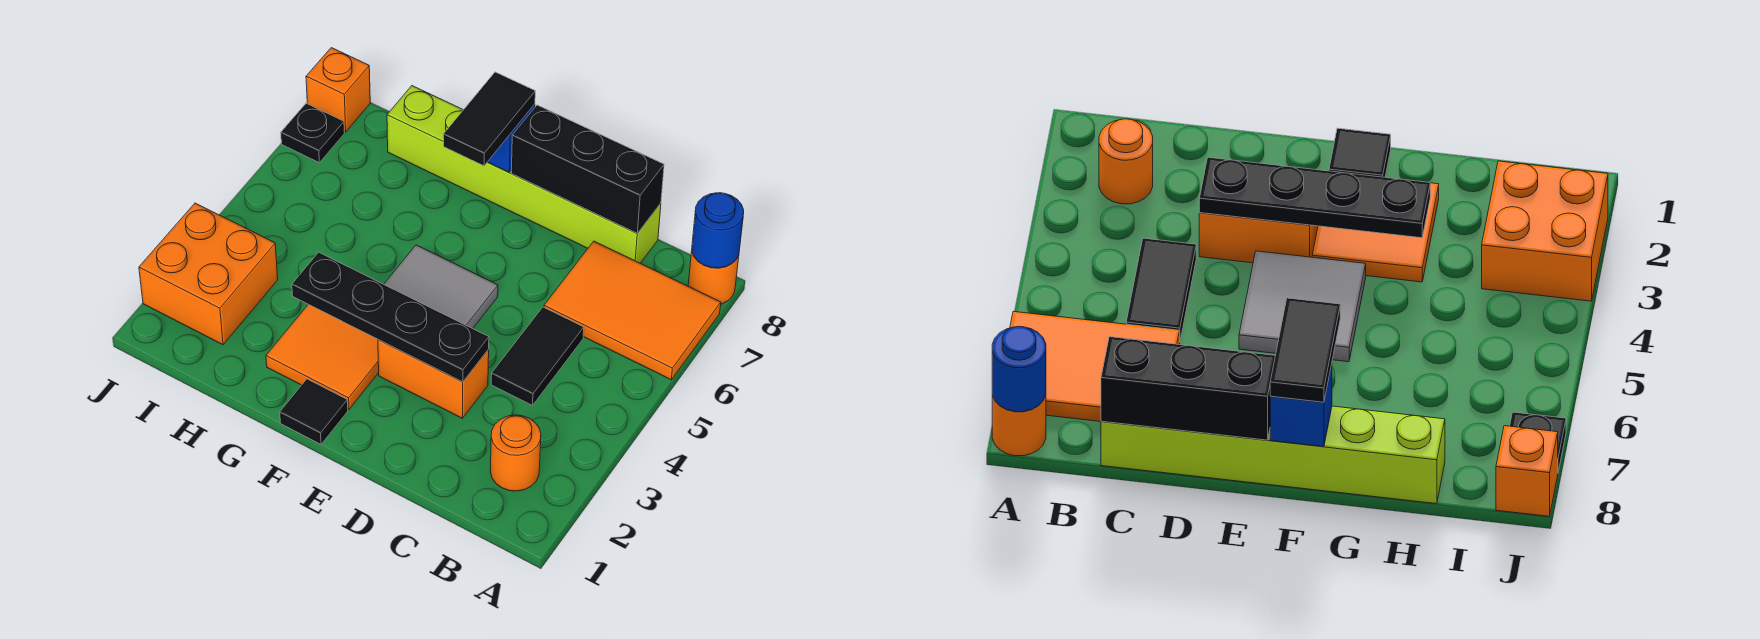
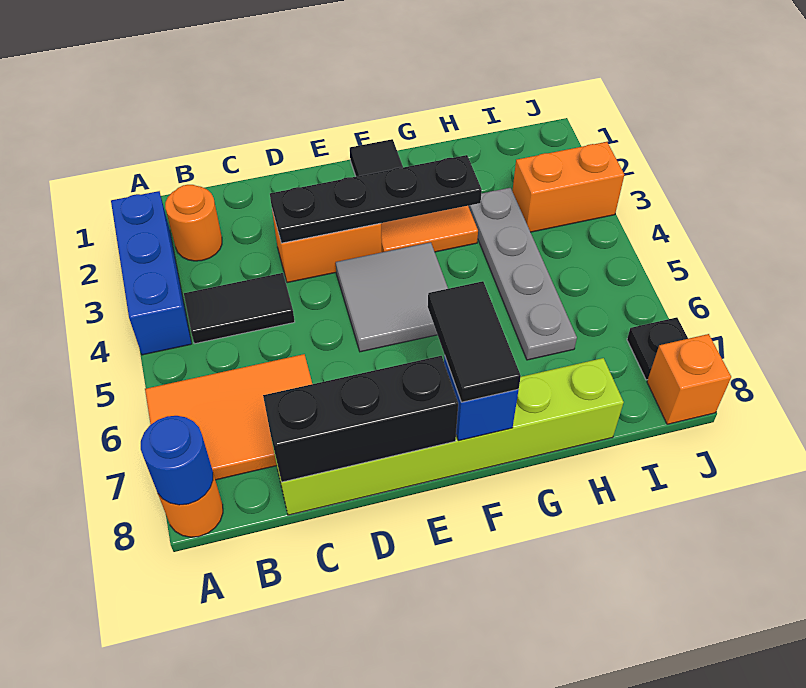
none -> blue brick A2:A4 level 1
black tile C4:C5 level 1 -> black tile B4:C4 level 1
none -> grey plate H3:H6 level 1
orange brick I2:J3 level 1 -> orange brick I3:J3 level 1

